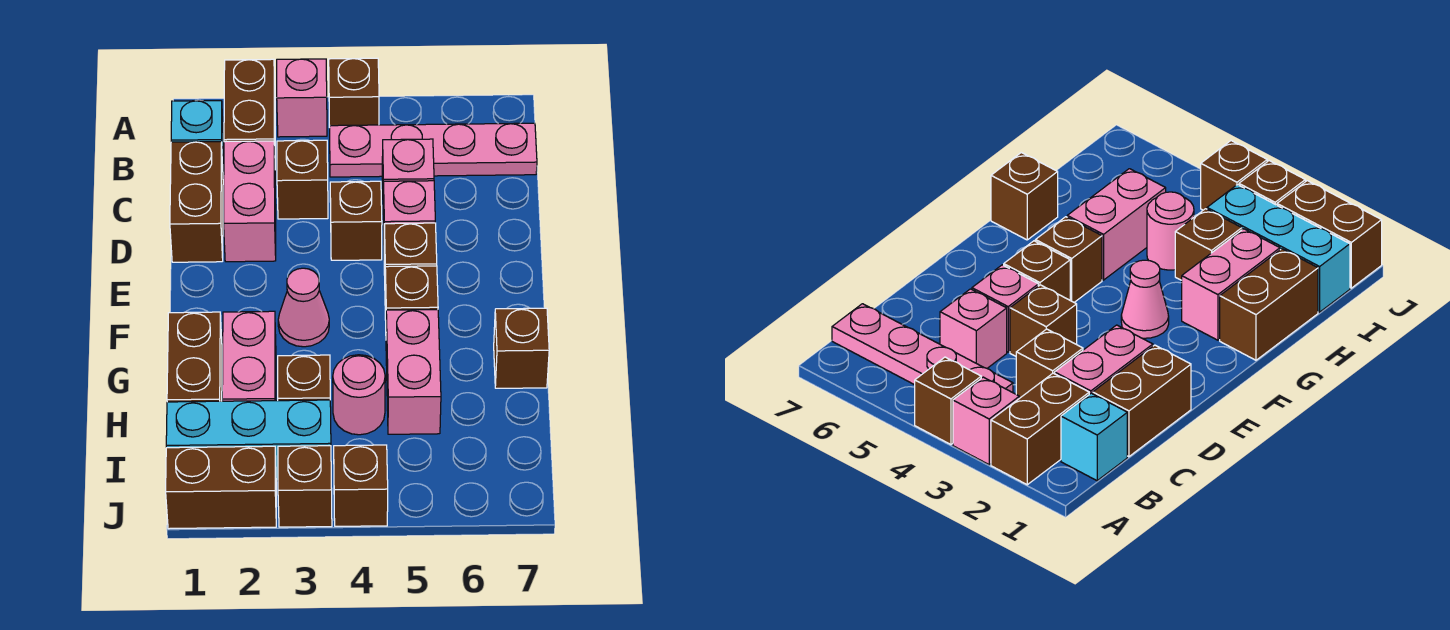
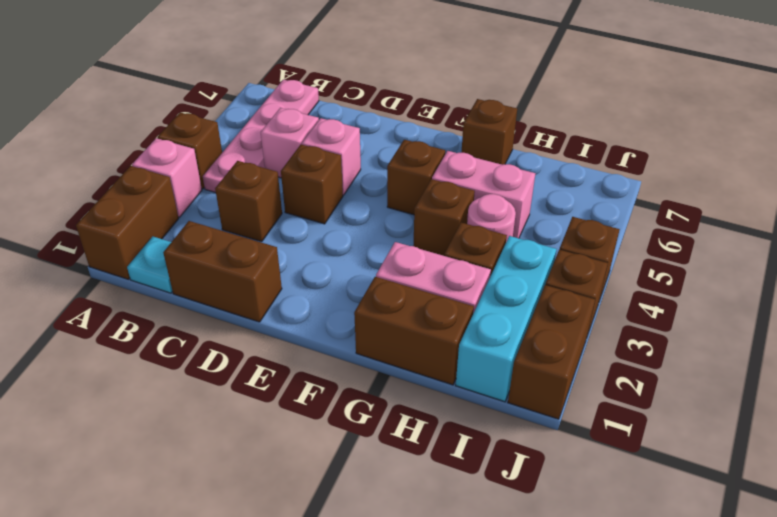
brown brick A2:B2 level 1 -> brown brick A1:A2 level 1
cyan brick B1 level 1 -> cyan plate B1 level 1
pink brick C2:D2 level 1 -> none
brown brick E5 level 1 -> brown brick G4 level 1
pink cone F3 level 1 -> none

